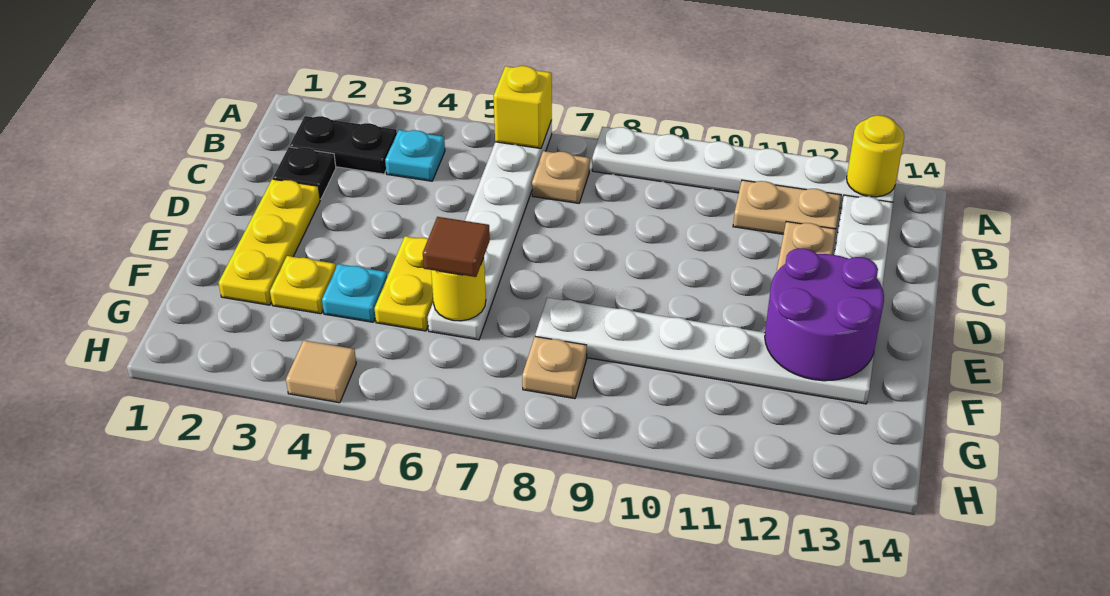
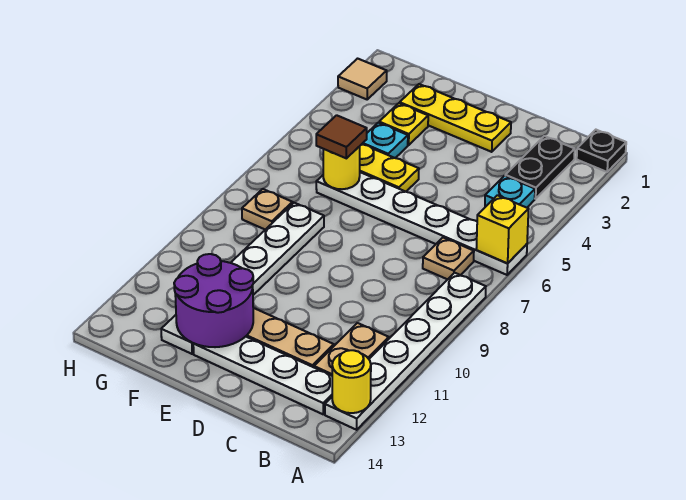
black plate C2 level 1 -> black plate A1 level 1
tan tile H4 level 1 -> tan tile H2 level 1

